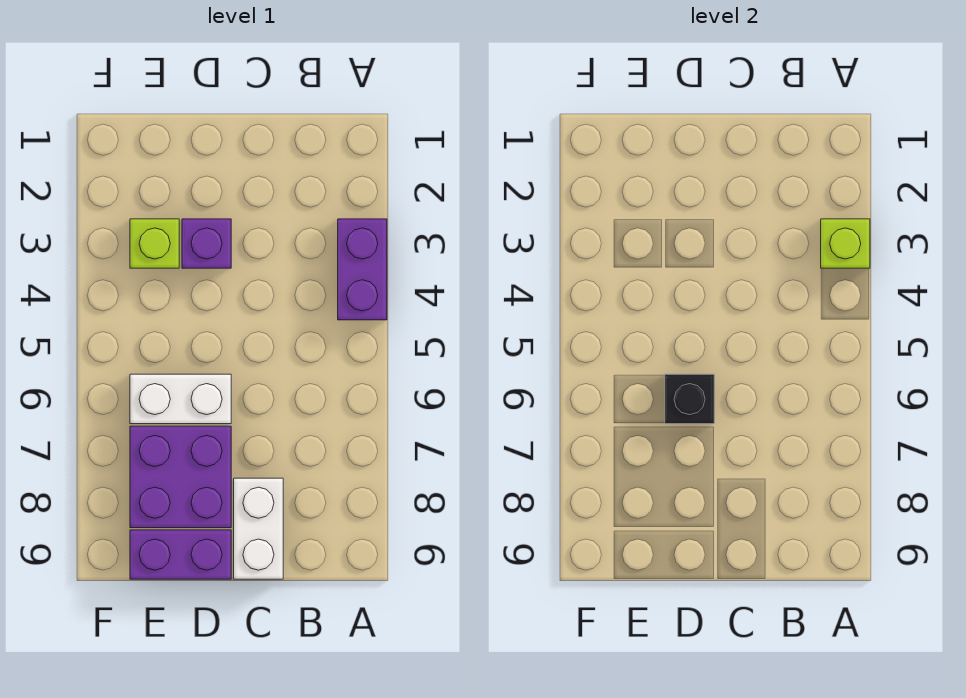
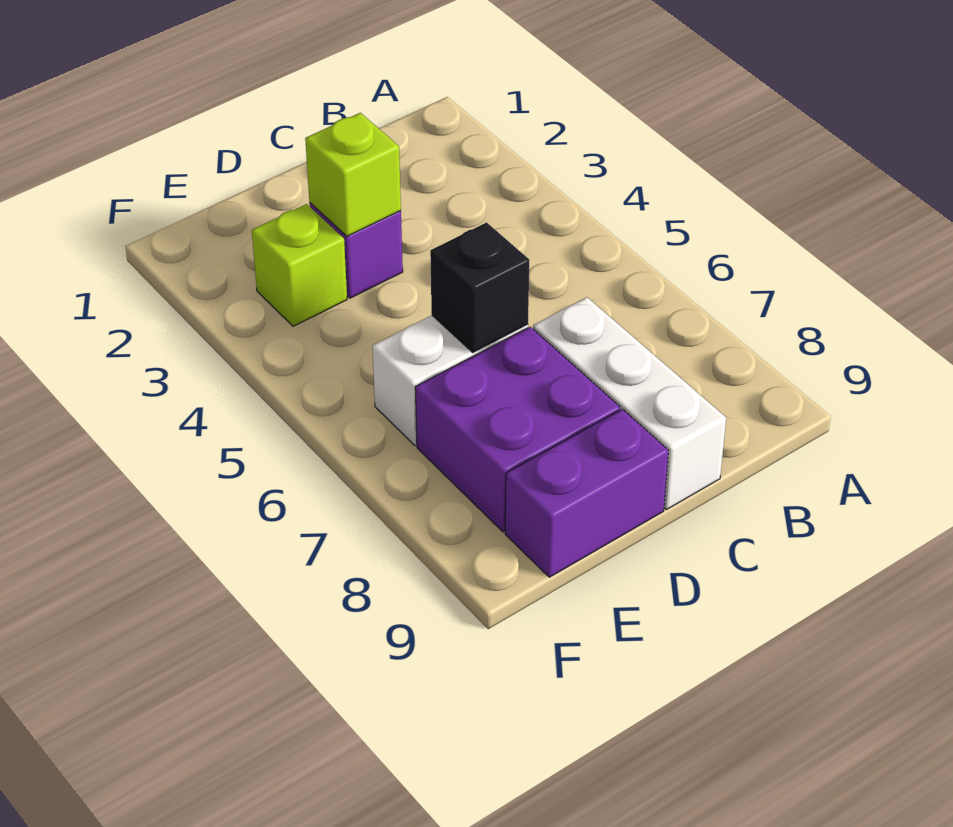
purple brick A3:A4 level 1 -> none
lime brick A3 level 2 -> lime brick D3 level 2
white brick C8:C9 level 1 -> white brick C7:C9 level 1

